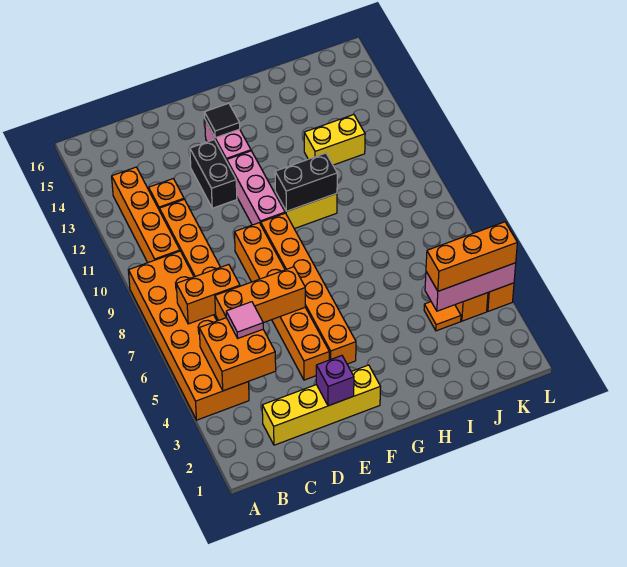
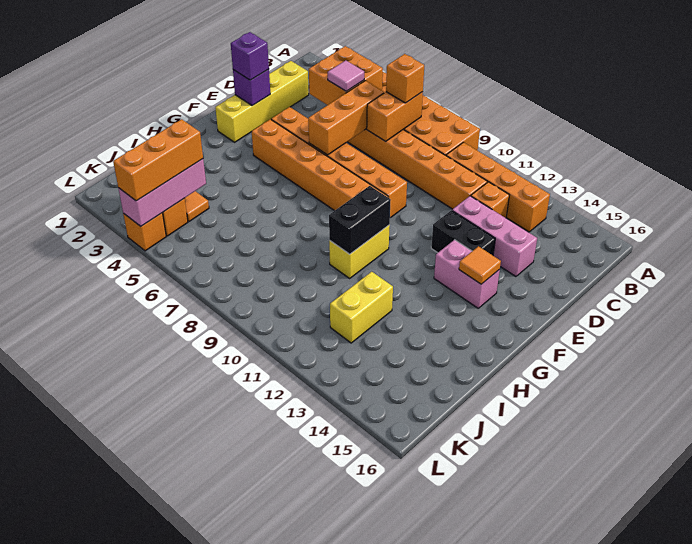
none -> orange brick B7 level 3
none -> purple brick E2 level 3
pink brick F10:F12 level 1 -> pink brick D12:D14 level 1
black tile F14 level 2 -> orange tile F14 level 2

